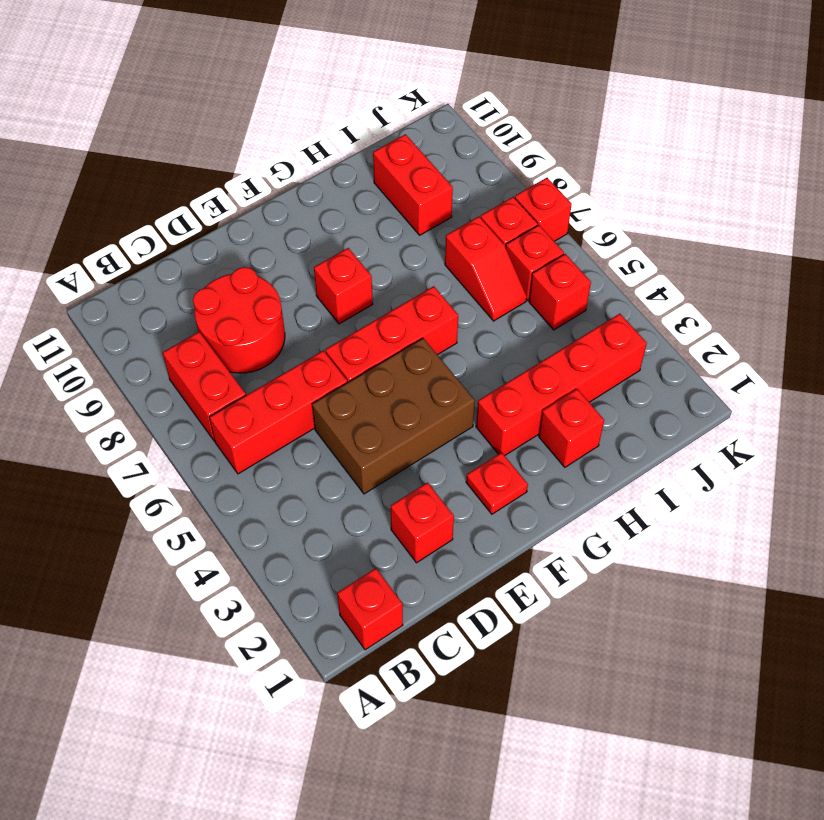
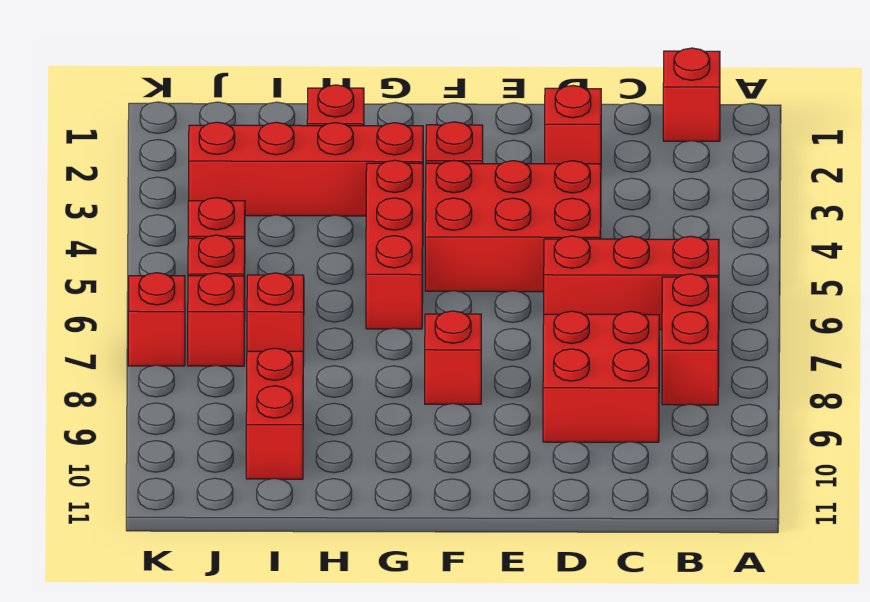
red round brick C8:D9 level 1 -> red brick C8:D9 level 1
brown brick D4:F5 level 1 -> red brick D4:F5 level 1
red brick E6:G6 level 1 -> red brick G4:G6 level 1

